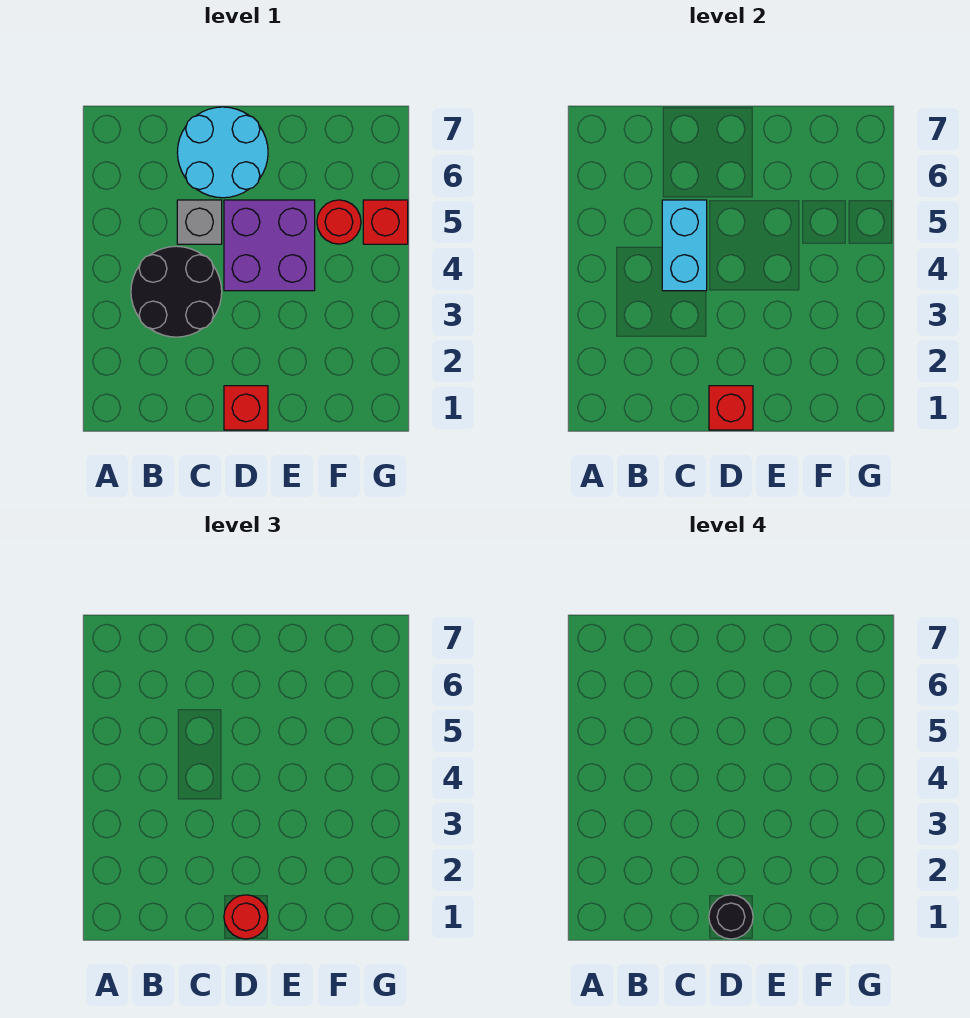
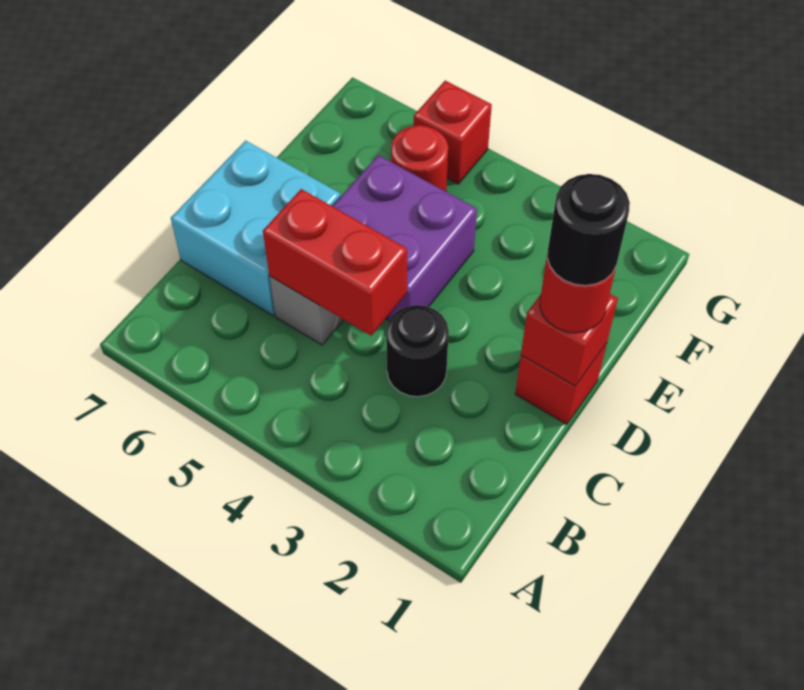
black round brick B3:C4 level 1 -> black round brick C3 level 1
cyan brick C4:C5 level 2 -> red brick C4:C5 level 2
cyan round brick C6:D7 level 1 -> cyan brick C6:D7 level 1

